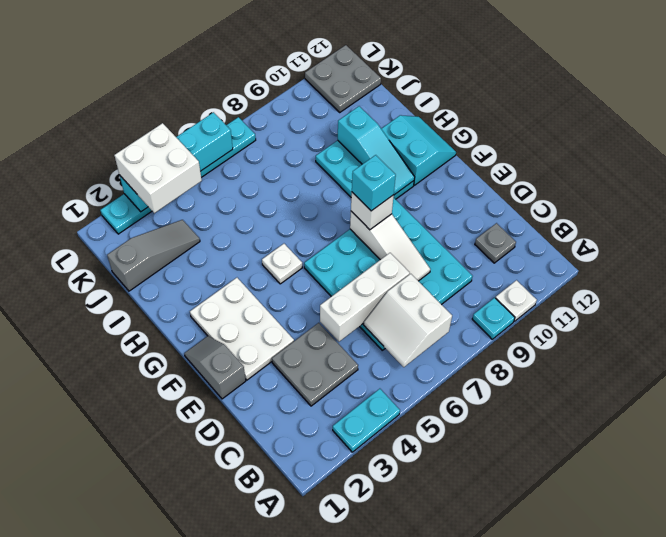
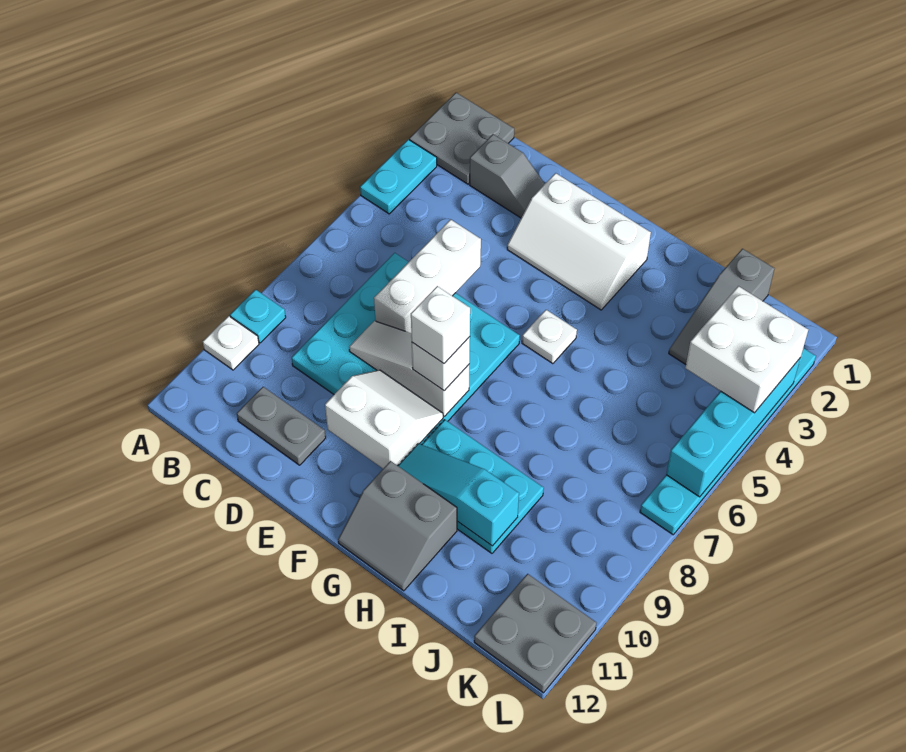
white slope B6:C7 level 2 top 7 -> white slope E9:F10 level 2 top 10
grey plate C3:D4 level 1 -> grey plate A1:B2 level 1
grey plate C11 level 1 -> grey plate C11:D11 level 1
grey slope E1:F1 level 1 top E -> grey slope C2:D2 level 1 top C
white plate E2:G3 level 1 -> white slope E2:G3 level 1 top 2
cyan brick F8 level 4 -> white brick F8 level 4
cyan slope G11:H12 level 1 top 11 -> grey slope G11:H12 level 1 top 11

